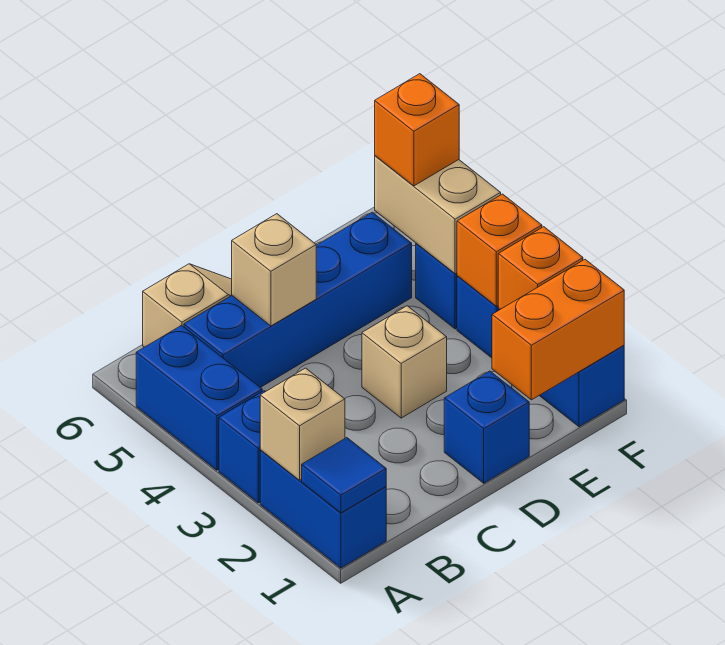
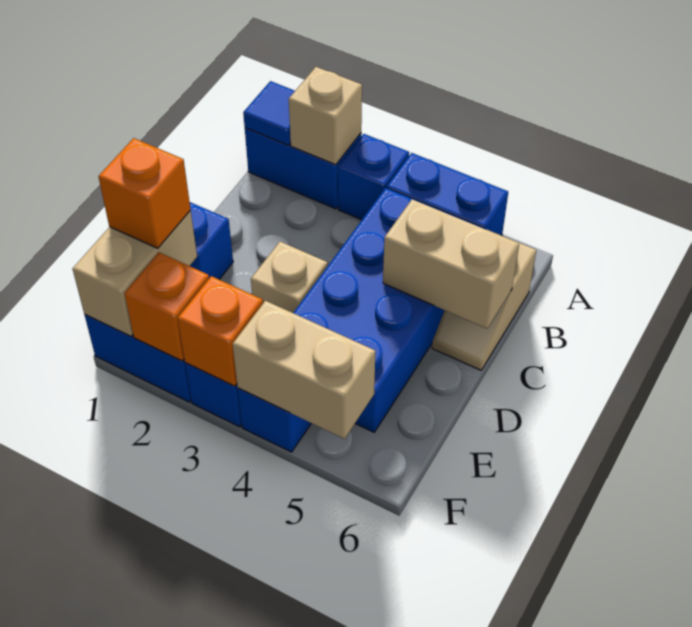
blue brick B5:E5 level 1 -> blue brick B4:E5 level 1
tan brick C5 level 2 -> tan brick C5:C6 level 2
orange brick E1:F1 level 2 -> tan brick E1:F1 level 2
orange brick F5 level 3 -> orange brick E1 level 3

